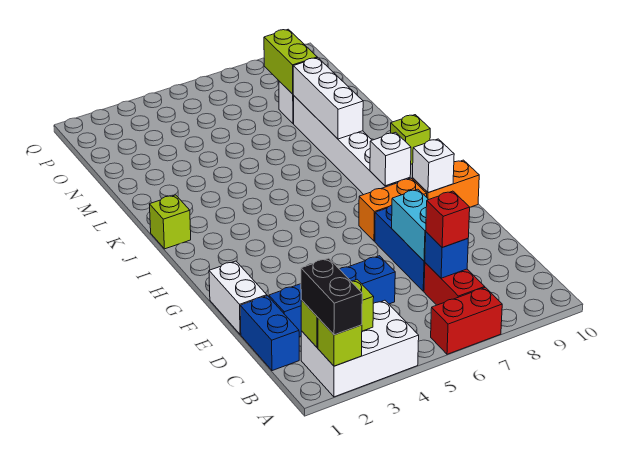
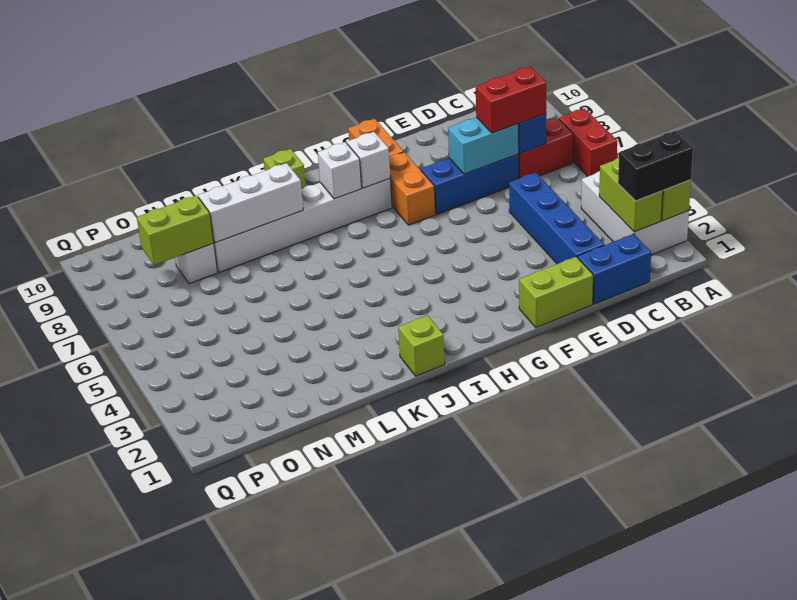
red brick C7 level 3 -> red brick C7:D7 level 3
white brick E1:F1 level 1 -> lime brick E1:F1 level 1
white brick G9 level 2 -> white brick I8 level 2

